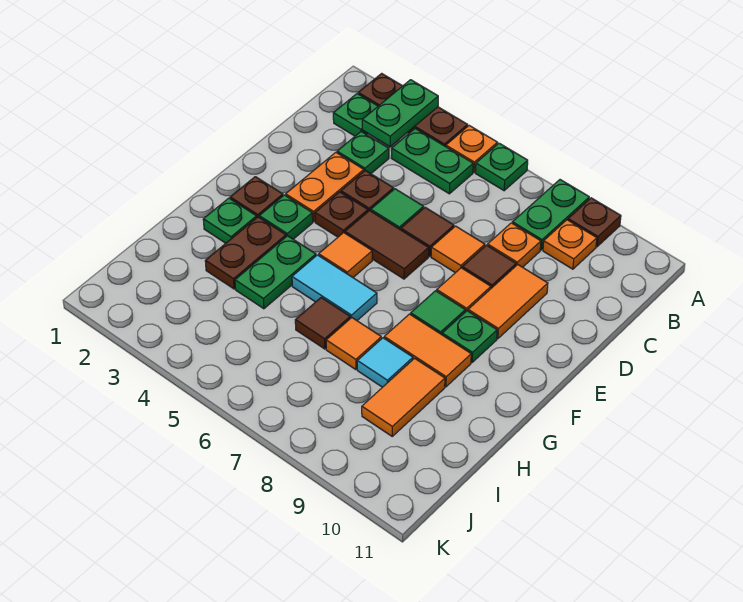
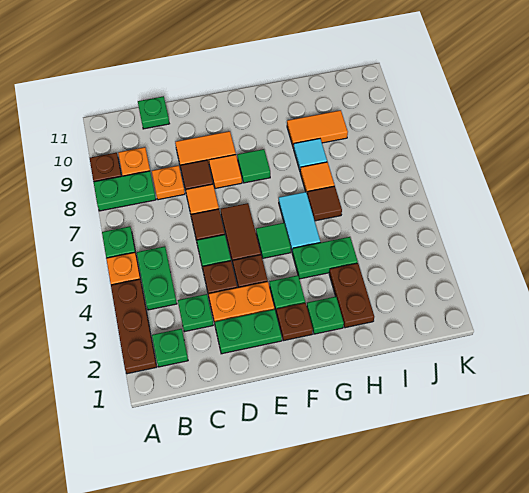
green plate A3:B3 level 2 -> green plate D2:E2 level 1
orange tile F5 level 1 -> green tile F5 level 1
green plate F9 level 1 -> green plate C11 level 1
brown plate G3:H3 level 1 -> brown plate H2:H3 level 1
orange tile G8:G9 level 1 -> none

